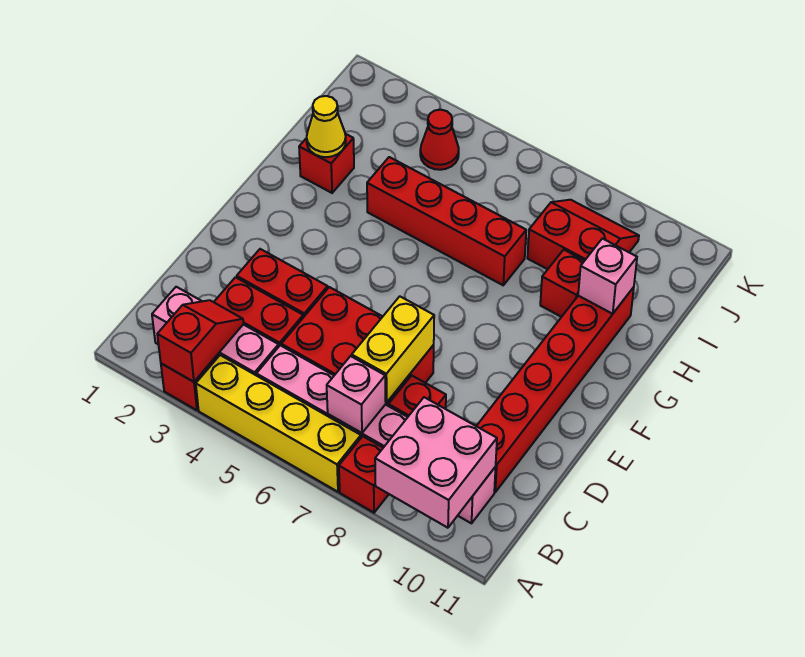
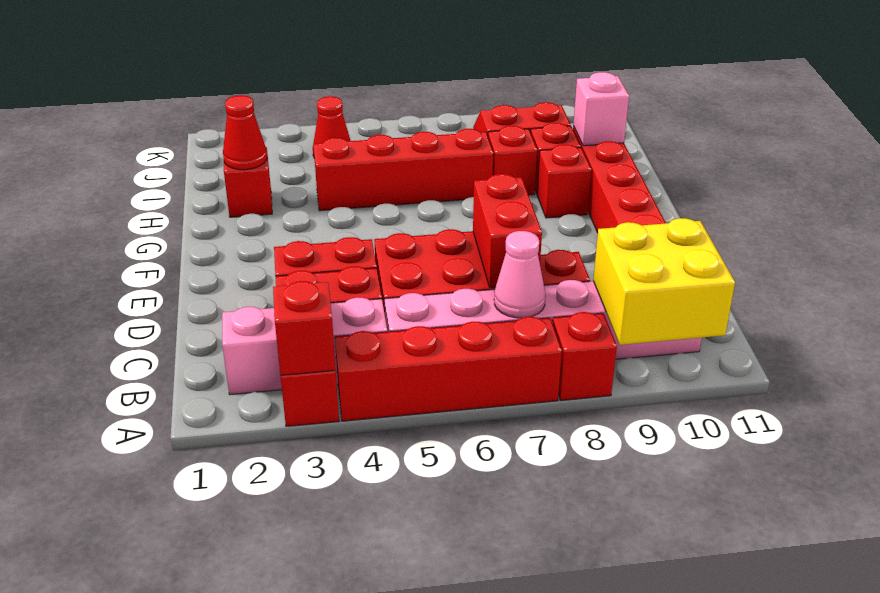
yellow brick A4:A7 level 1 -> red brick A4:A7 level 1
pink brick A9:B10 level 2 -> yellow brick A9:B10 level 2
pink brick B7 level 2 -> pink cone B7 level 2
yellow brick C7:D7 level 2 -> red brick C7:D7 level 2
none -> red brick G9 level 1
yellow cone H2 level 2 -> red cone H2 level 2
none -> red brick H8 level 1

